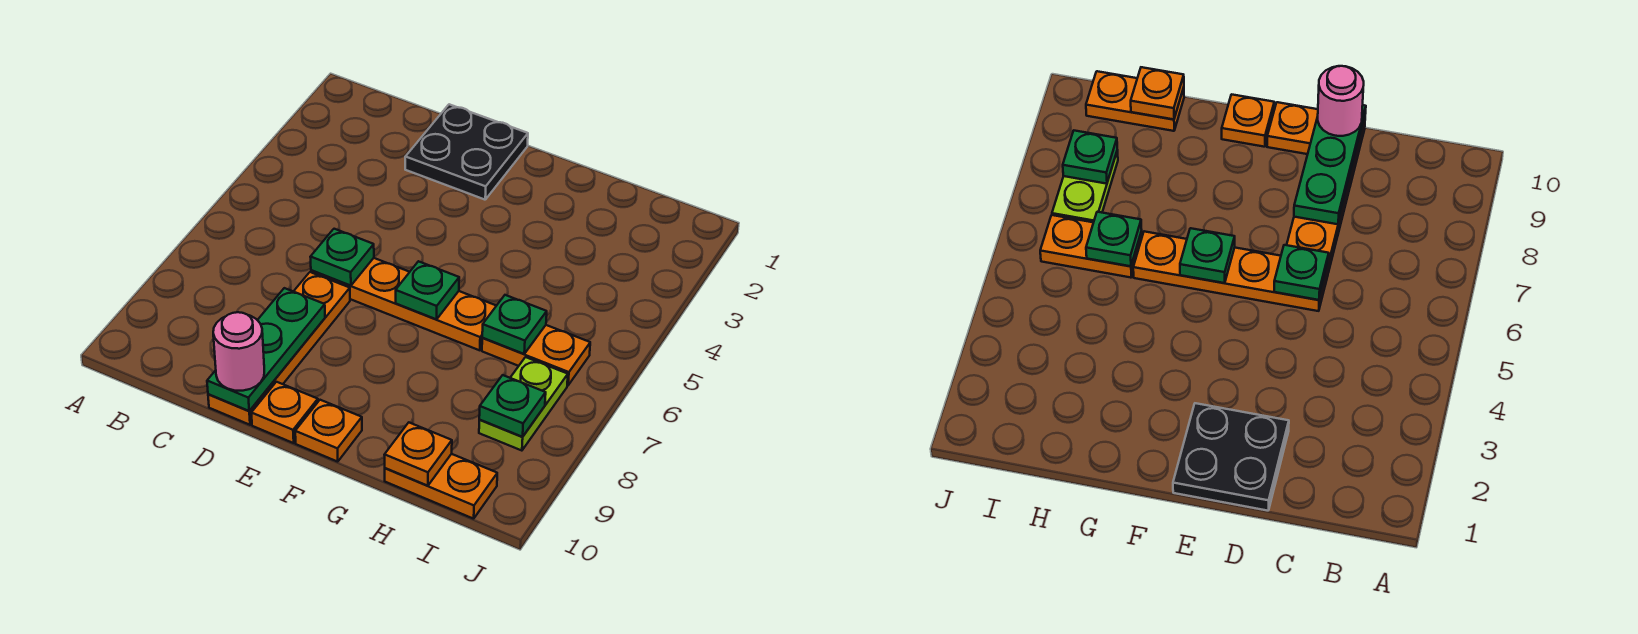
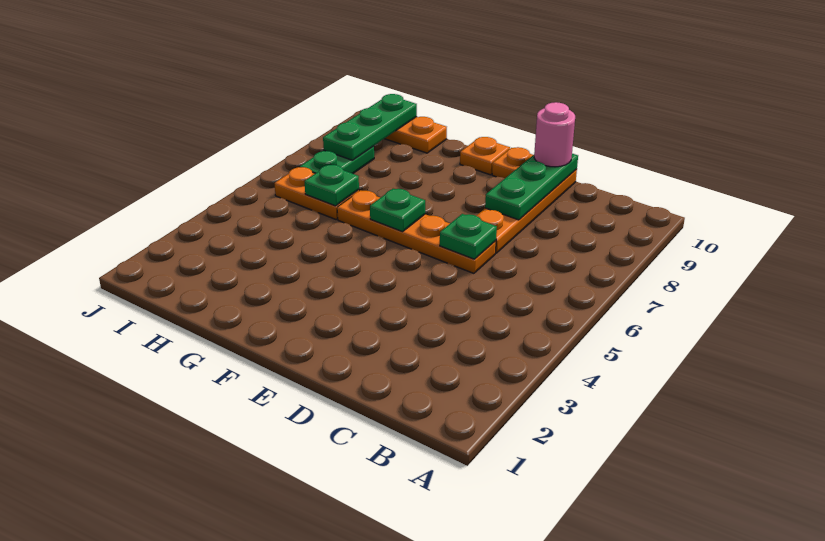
black plate D1:E2 level 1 -> none
orange plate H10 level 2 -> none
lime plate I7:I8 level 1 -> green plate I7:I8 level 1
green plate I8 level 2 -> green plate I8:I10 level 2

